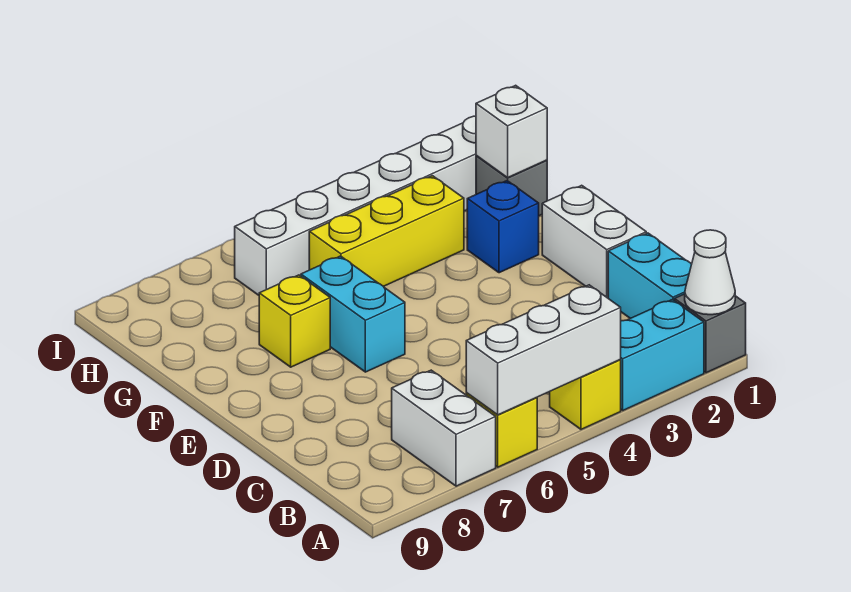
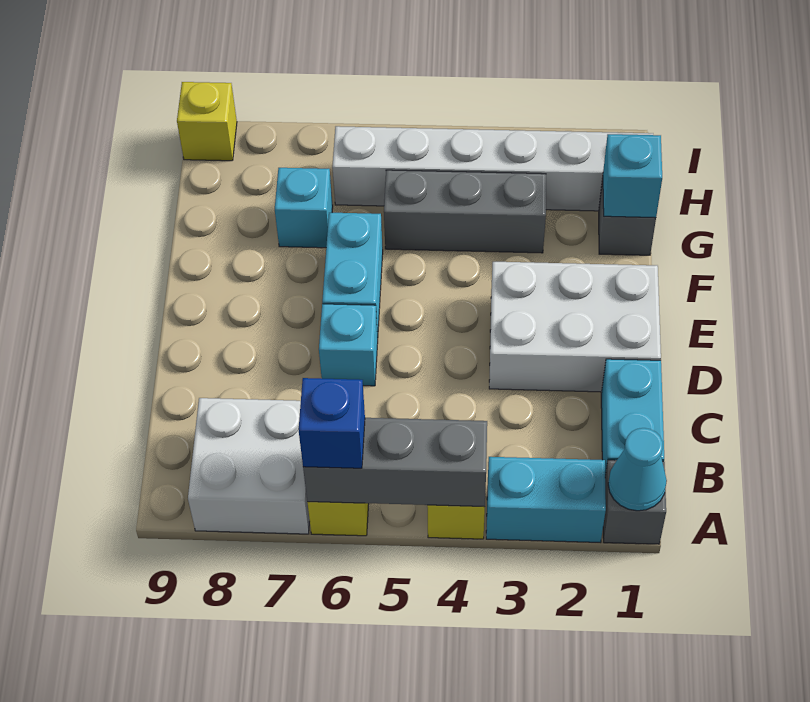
white cone A1 level 2 -> cyan cone A1 level 2
white brick A4:A6 level 2 -> grey brick A4:A6 level 2
white brick A7:B7 level 1 -> white brick A7:B8 level 1
white brick D1:E1 level 1 -> white brick D1:E3 level 1
none -> cyan brick D6 level 1
blue brick F2 level 1 -> blue brick A6 level 3
yellow brick F7 level 1 -> yellow brick I9 level 1
white brick G1 level 2 -> cyan brick G1 level 2
yellow brick G3:G5 level 1 -> grey brick G3:G5 level 1
none -> cyan brick G7 level 1

